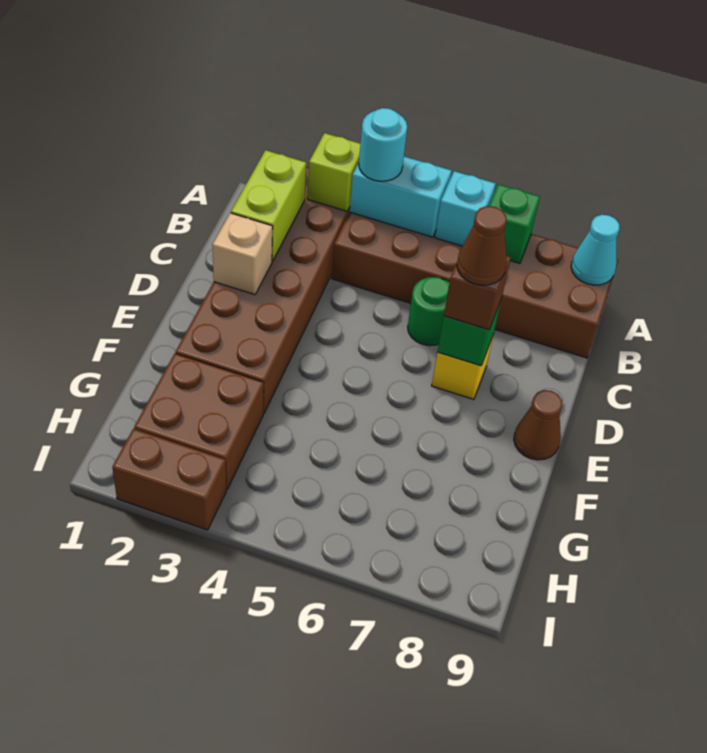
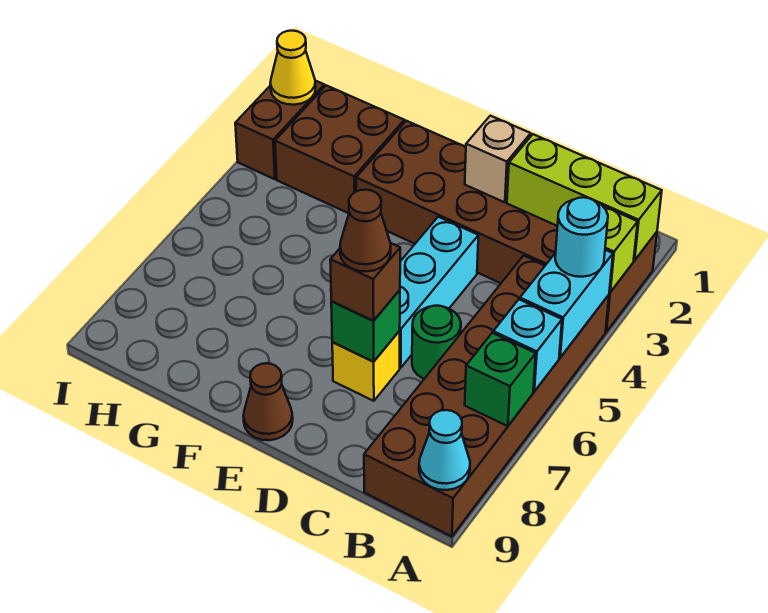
lime brick B2:C2 level 2 -> lime brick A2:C2 level 2
none -> cyan brick D4:D6 level 1
none -> yellow cone I2 level 2

